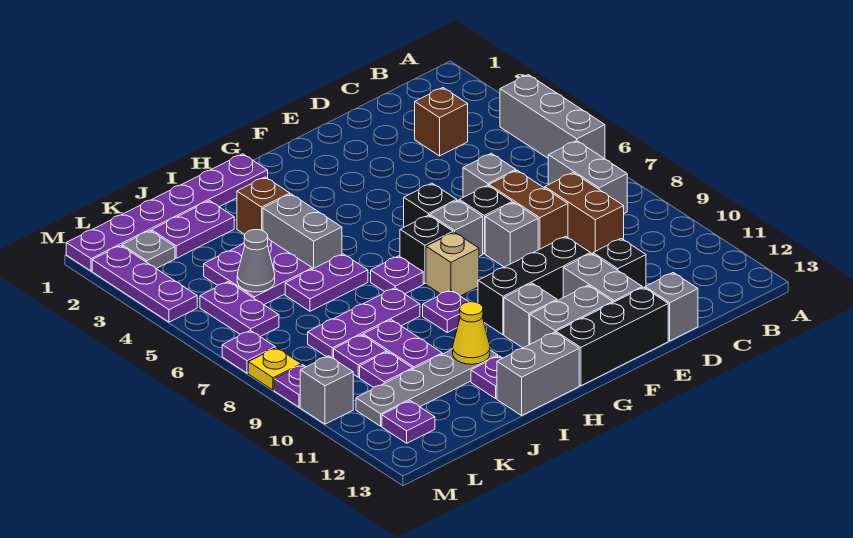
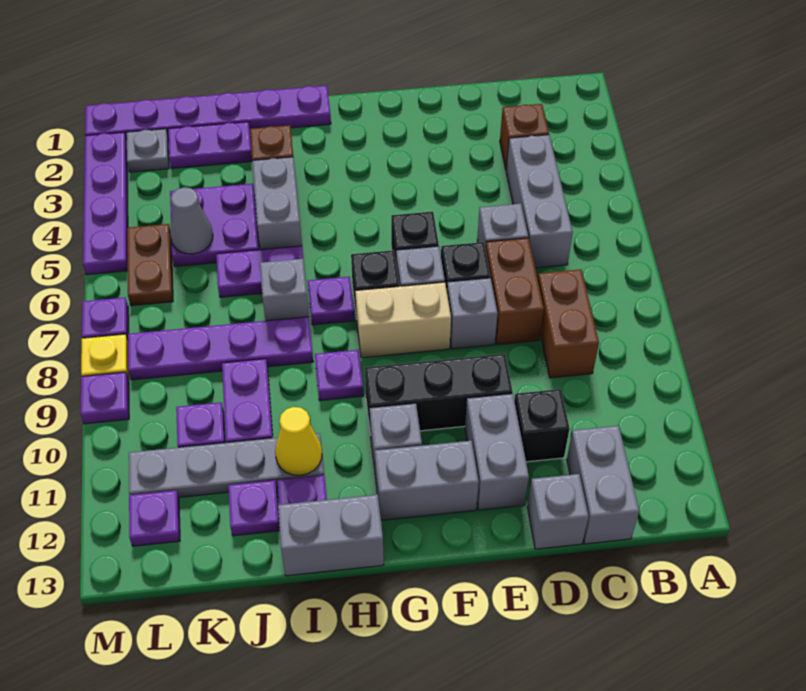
grey brick A4:A6 level 1 -> grey brick C4:C6 level 1
grey brick B7:B8 level 1 -> grey brick C12:C13 level 1
black brick E13:G13 level 1 -> none
tan brick G8 level 1 -> tan brick F8:G8 level 1
purple plate I8:K8 level 1 -> purple plate I8:L8 level 1
purple plate K9 level 1 -> purple plate J12 level 1
purple plate L5:L6 level 1 -> brown plate L5:L6 level 1
purple plate M2:M4 level 1 -> purple plate M2:M5 level 1
grey brick M10 level 1 -> grey brick I7 level 1

